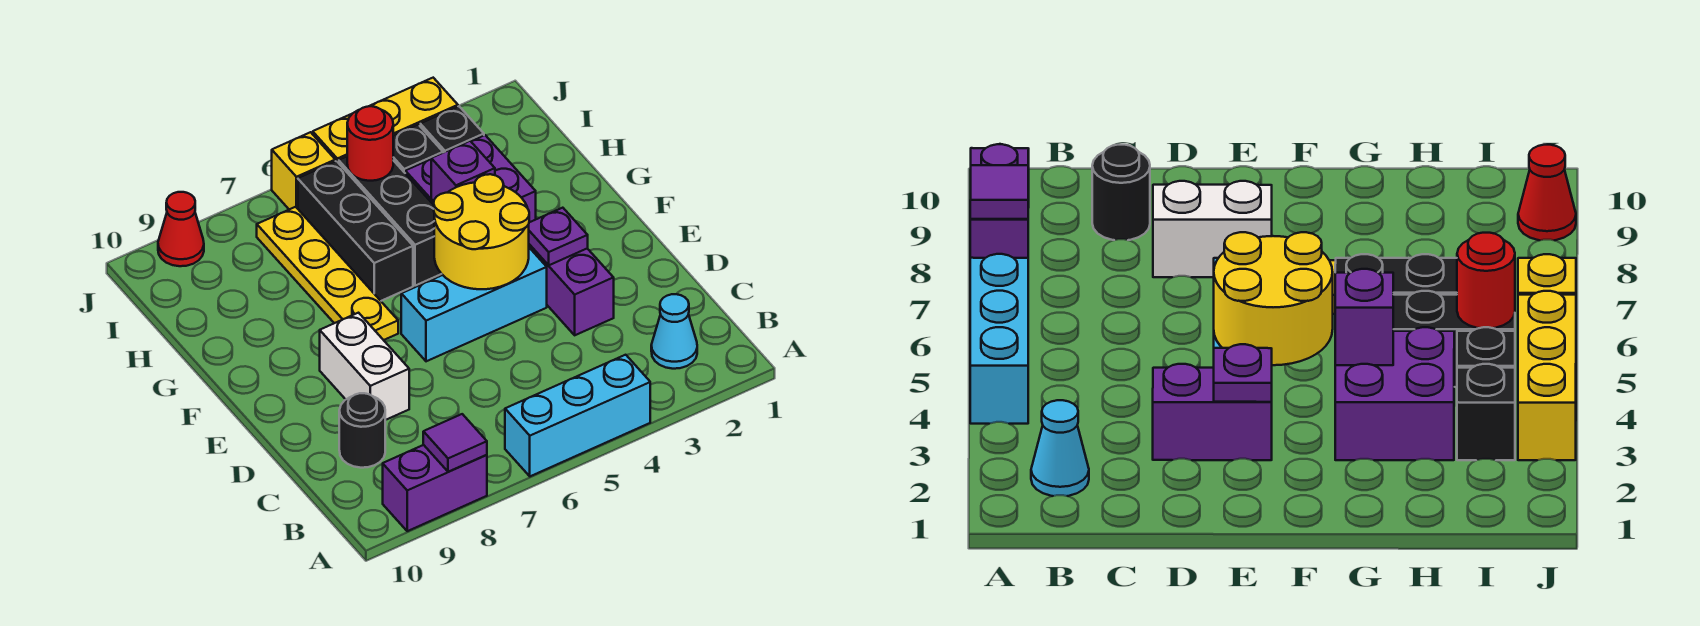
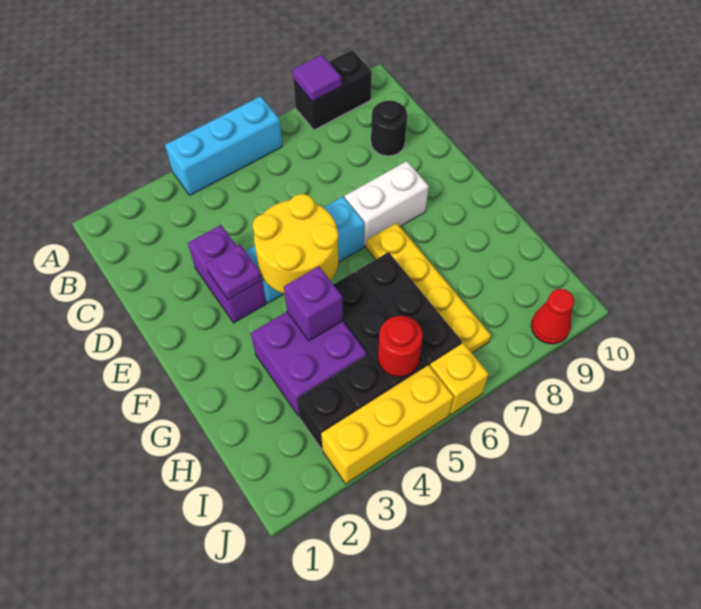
purple brick A8:A9 level 1 -> black brick A8:A9 level 1
cyan cone B2 level 1 -> none
white brick D8:E8 level 1 -> white brick E7:E8 level 1

